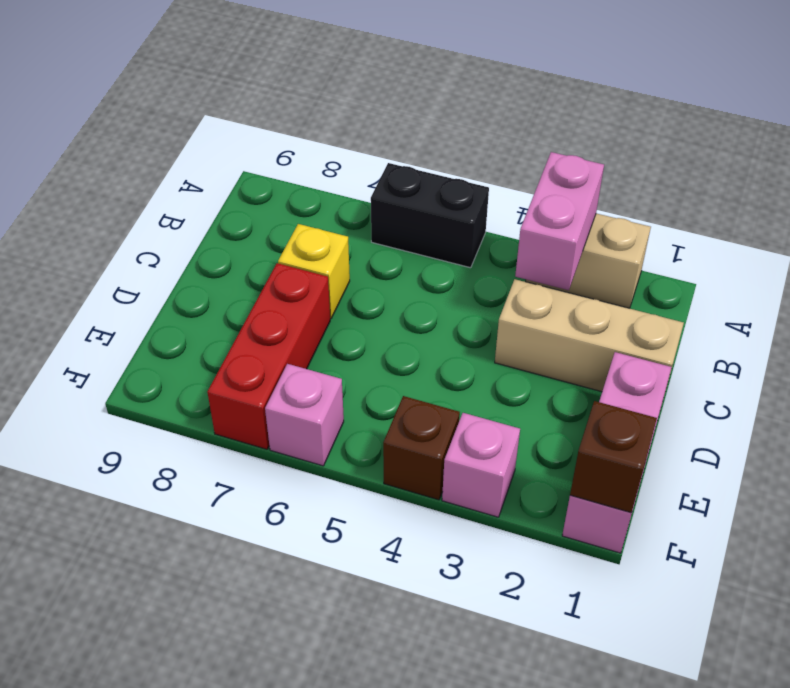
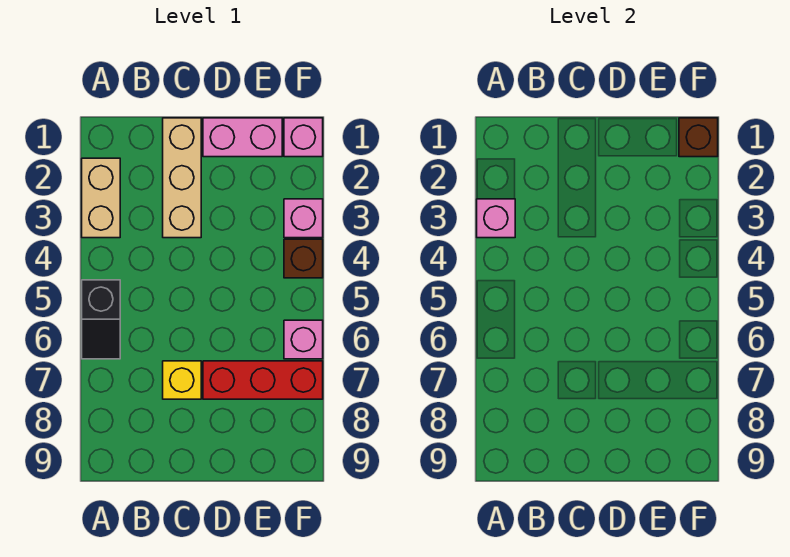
pink brick A3:B3 level 2 -> pink brick A3 level 2
black brick A5:A6 level 1 -> black slope A5:A6 level 1 top 5

